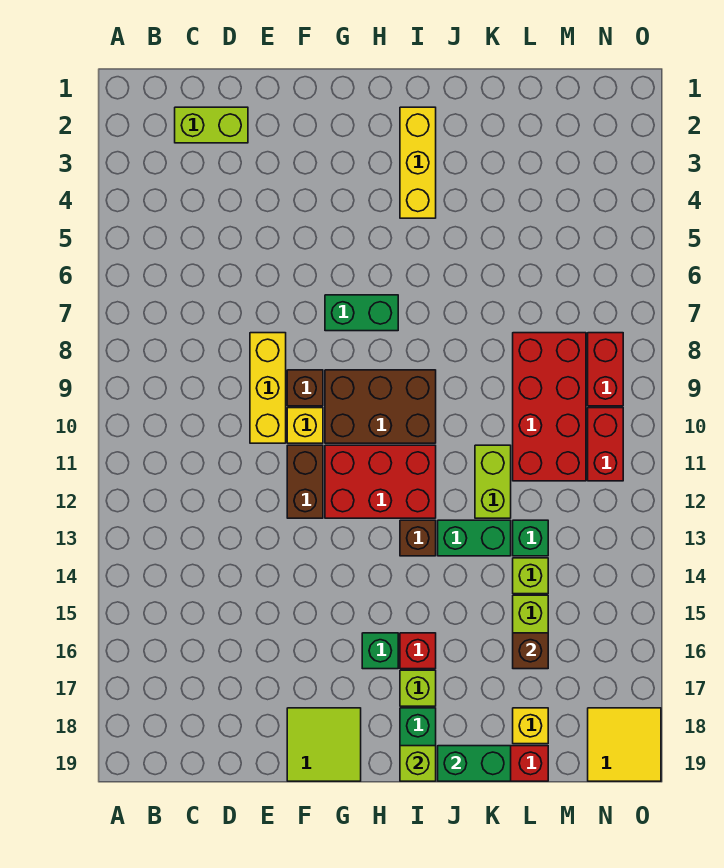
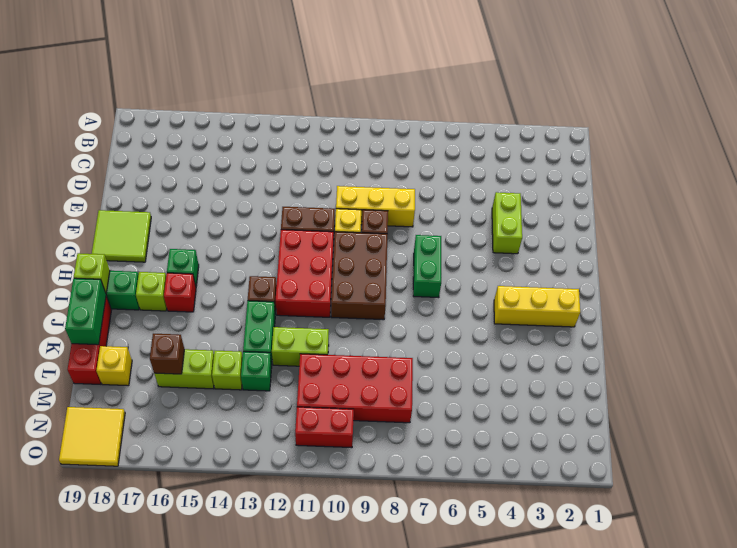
lime brick C2:D2 level 1 -> lime brick E4:F4 level 1
red brick N8:N9 level 1 -> none

